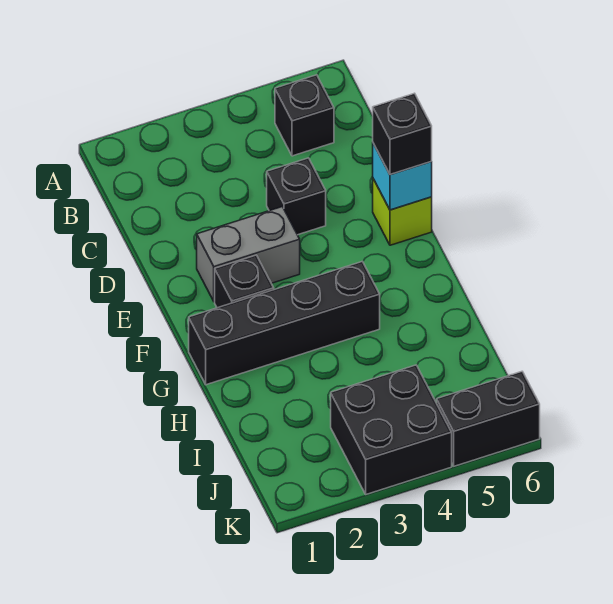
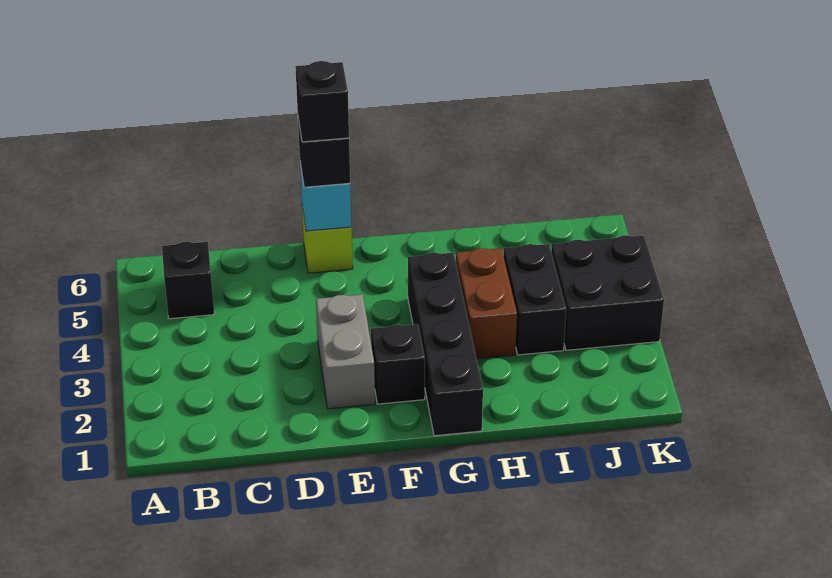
black brick D4 level 1 -> black brick E6 level 4
none -> brown brick H3:H4 level 1
black brick K5:K6 level 1 -> black brick I3:I4 level 1

